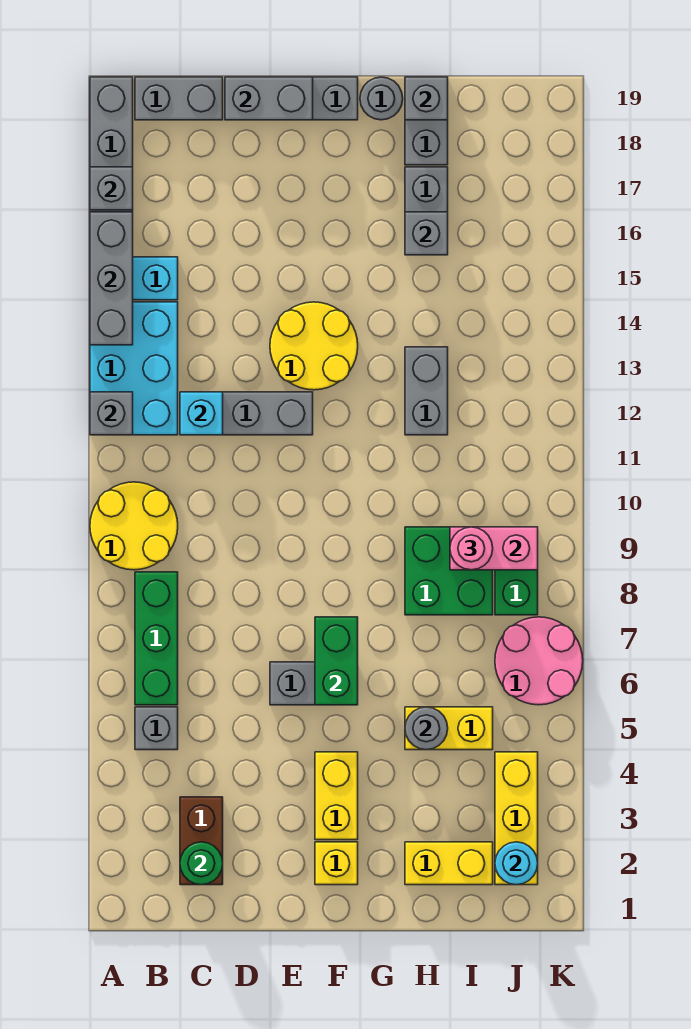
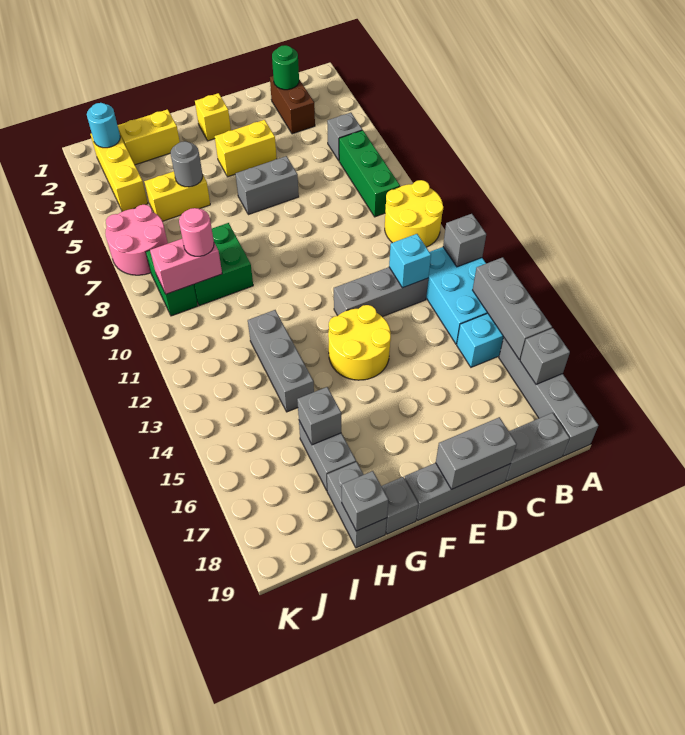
yellow brick F3:F4 level 1 -> yellow brick E4:F4 level 1
green brick F6:F7 level 2 -> none
grey round brick G19 level 1 -> grey brick G19 level 1
grey brick H12:H13 level 1 -> grey brick H12:H14 level 1

